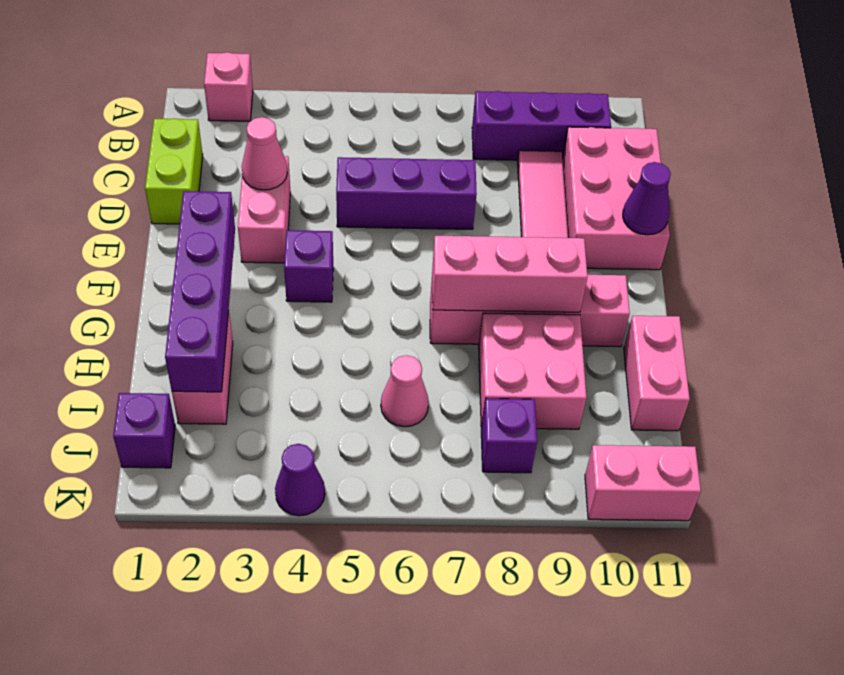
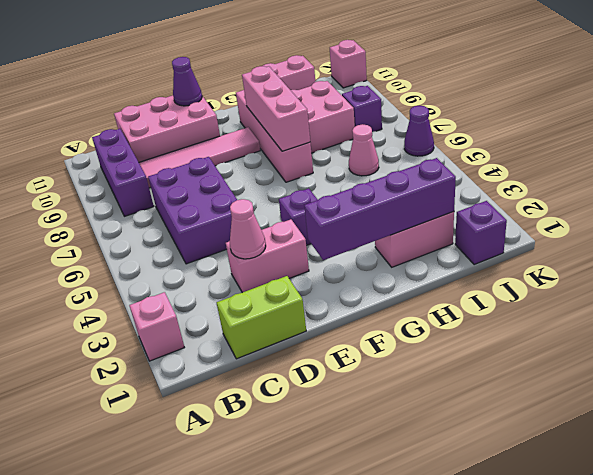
purple brick D5:D7 level 1 -> purple brick C5:D7 level 1
purple cone K4 level 1 -> purple cone K6 level 1
pink brick K10:K11 level 1 -> pink brick K11 level 1

